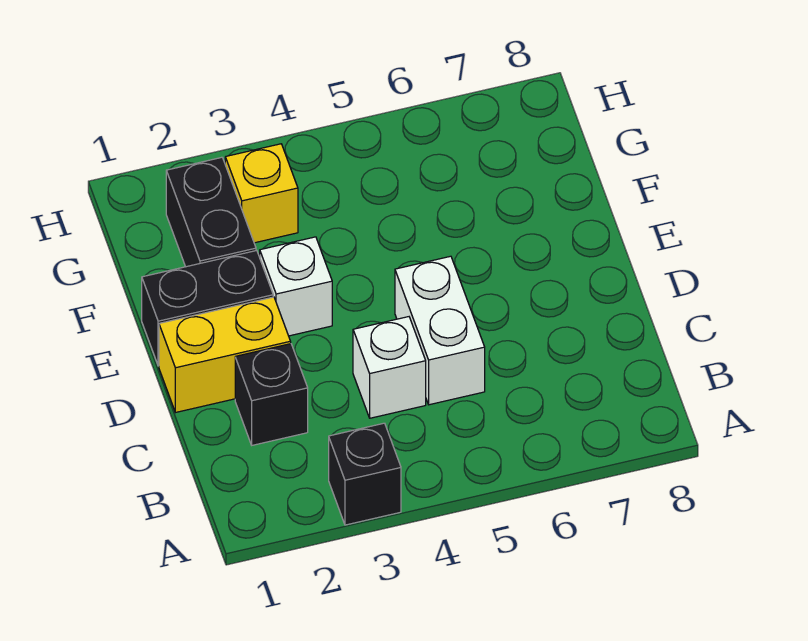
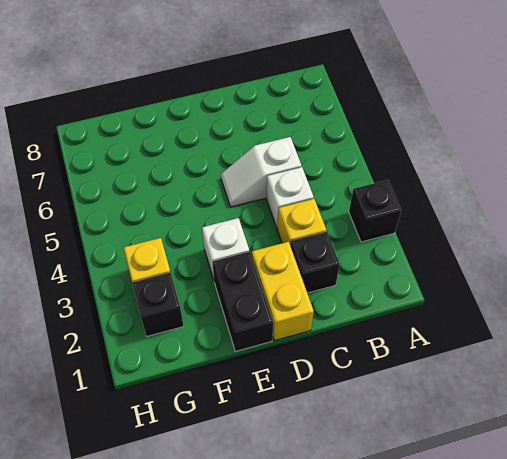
none -> yellow brick C3 level 1
white brick C5:D5 level 1 -> white slope C5:D5 level 1 top C
black brick F2:G2 level 1 -> black brick G2 level 1

